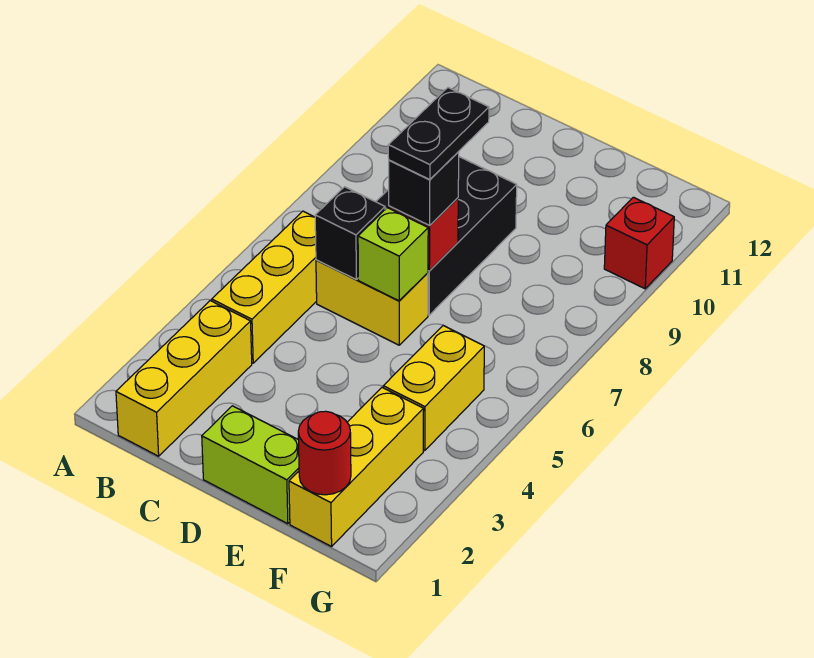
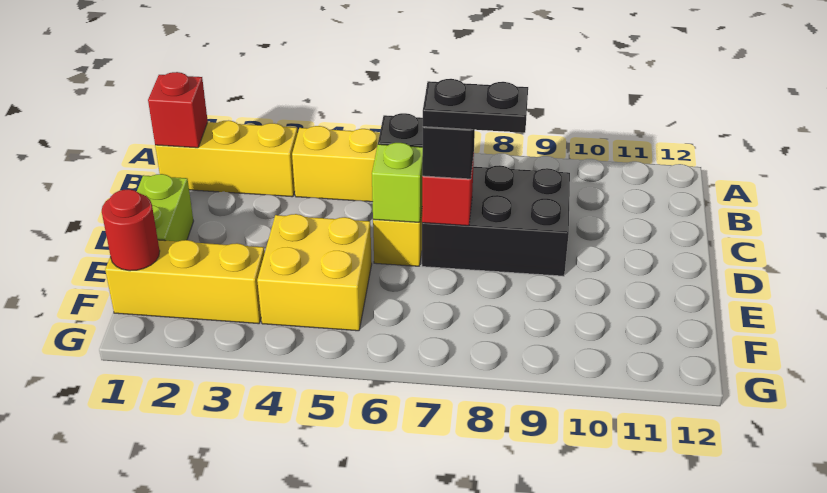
yellow brick F4:F5 level 1 -> yellow brick E4:F5 level 1
red brick G10 level 1 -> red brick B1 level 2

